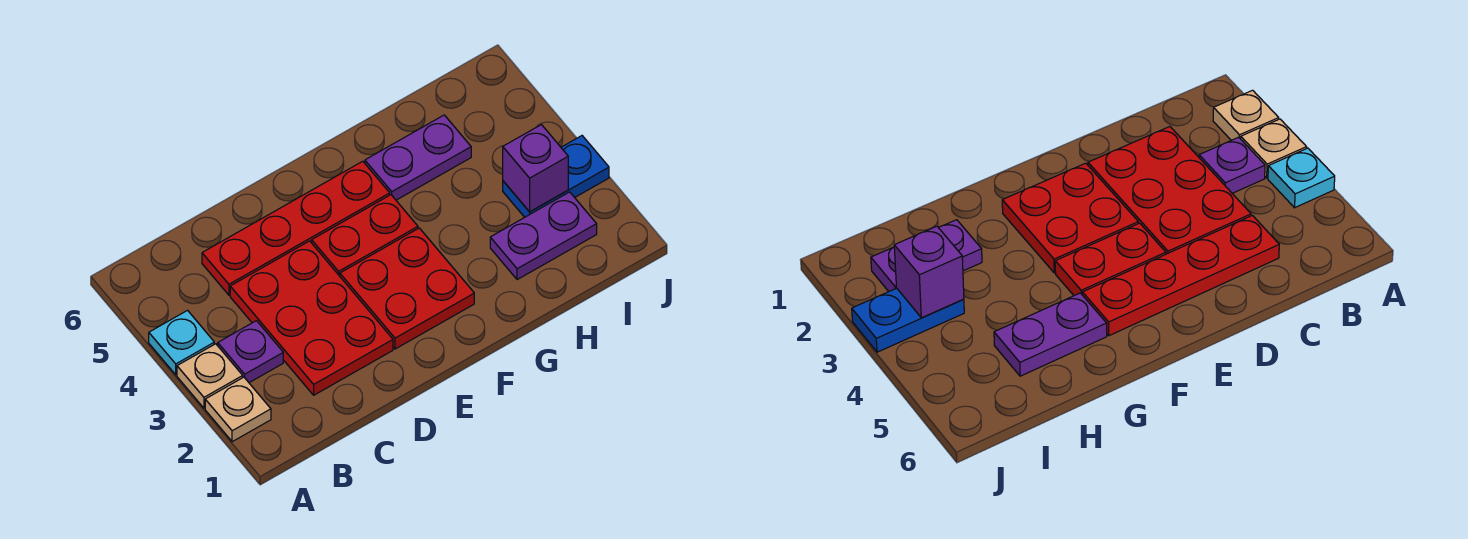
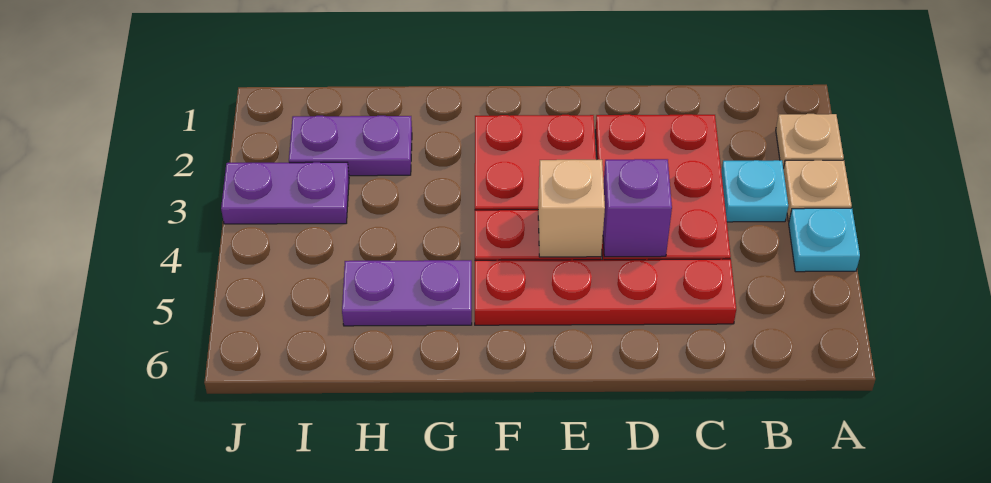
purple plate B3 level 1 -> cyan plate B3 level 1
none -> tan brick E4 level 2
blue plate I3:J3 level 1 -> purple plate I3:J3 level 1
purple brick I3 level 2 -> purple brick D4 level 2

